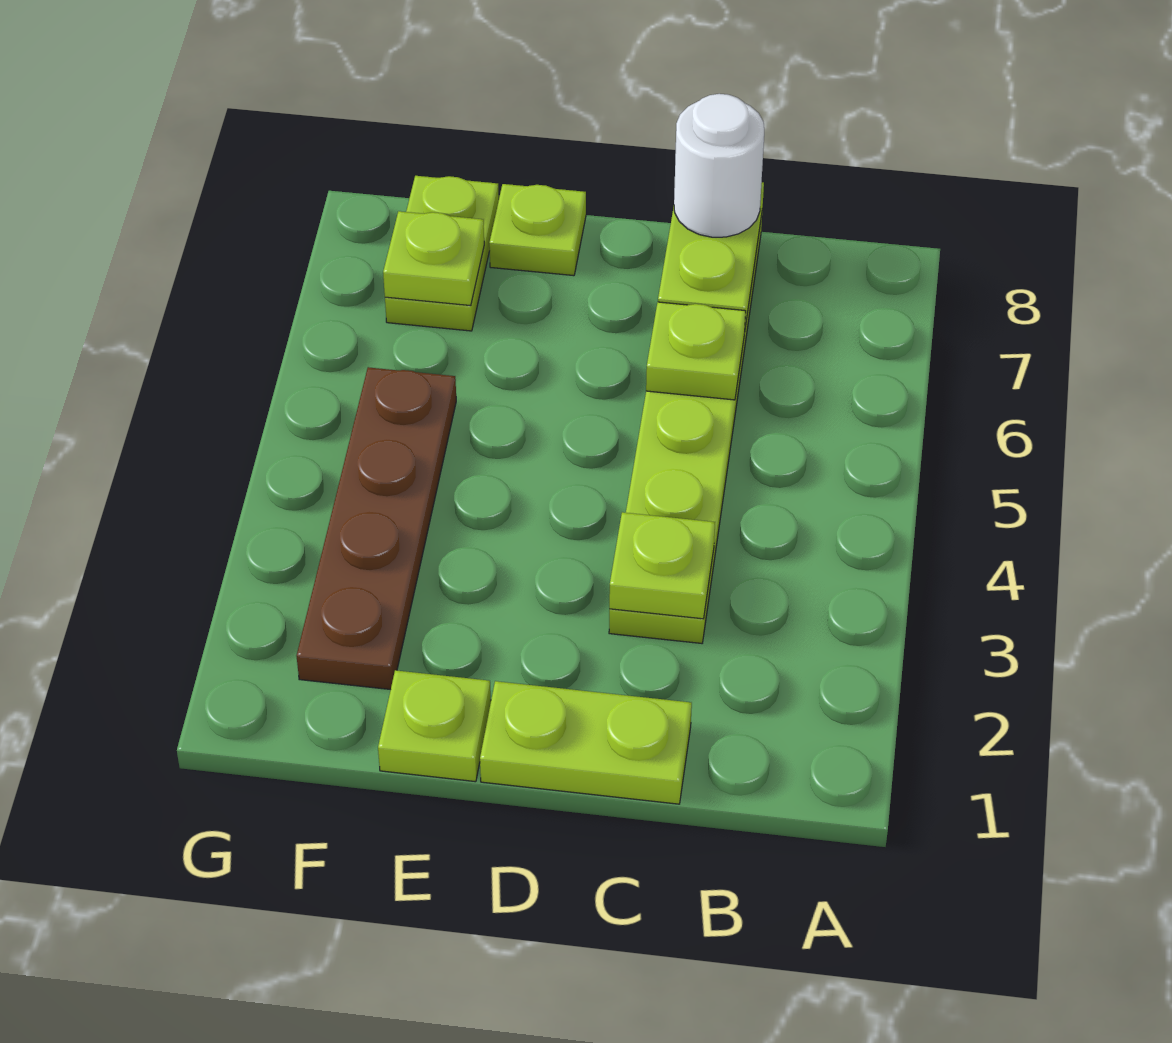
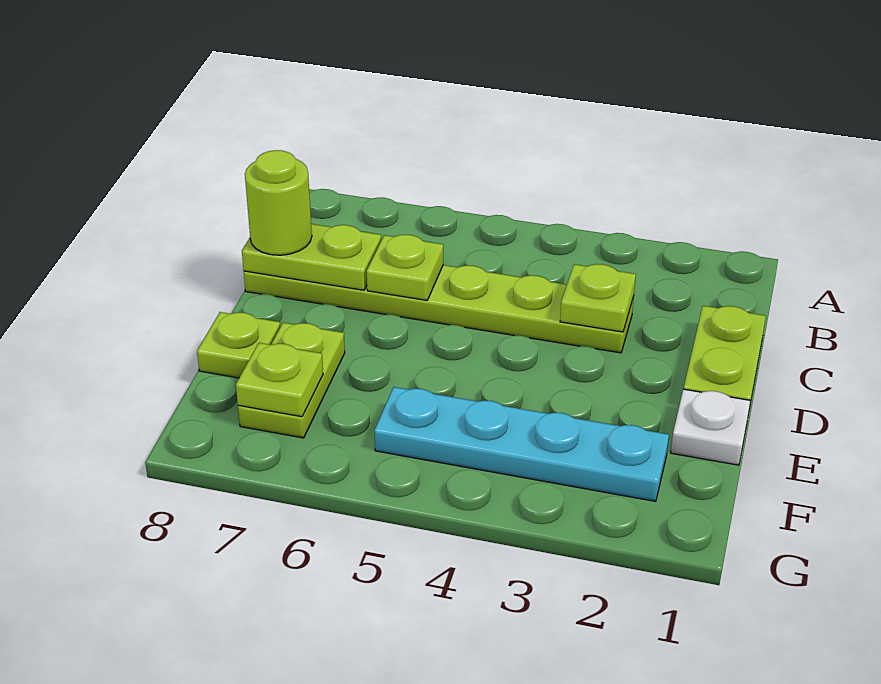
white round brick C8 level 3 -> lime round brick C8 level 3
lime plate E1 level 1 -> white plate E1 level 1
brown plate F2:F5 level 1 -> cyan plate F2:F5 level 1
lime plate F7:F8 level 1 -> lime plate E7:F7 level 1

